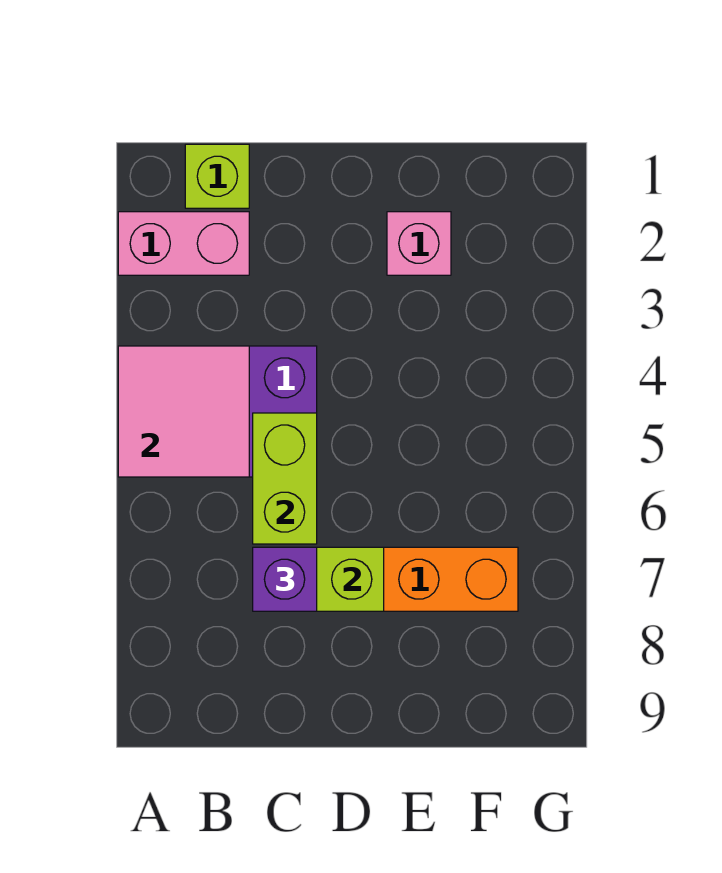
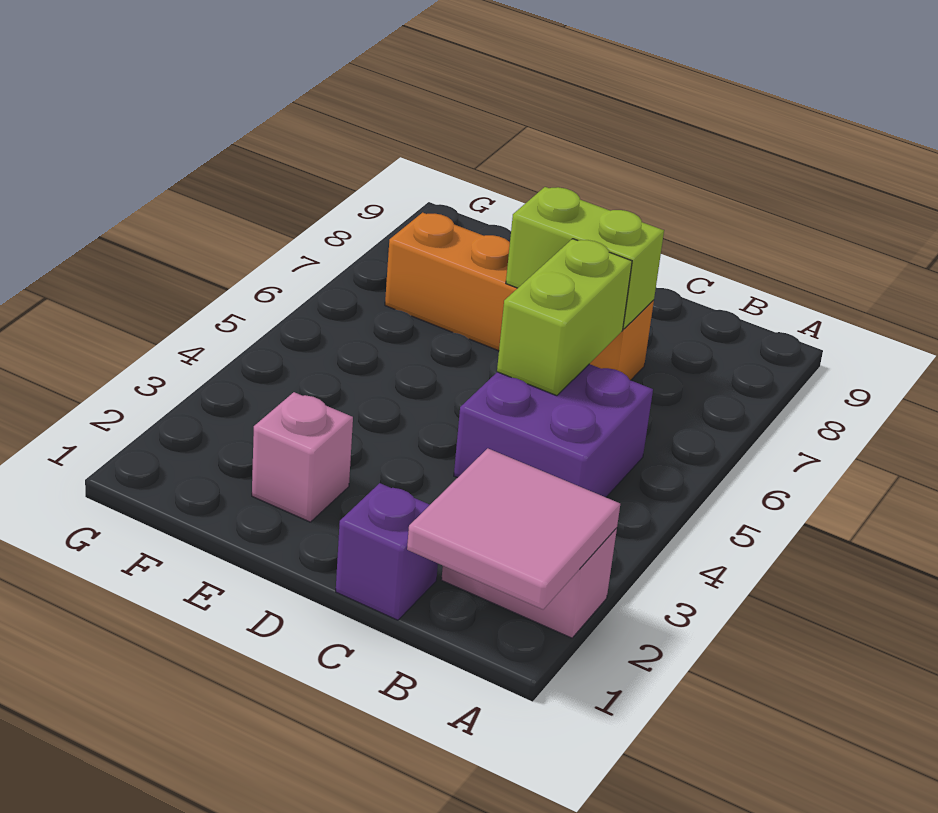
pink tile A4:B5 level 2 -> pink tile A1:B2 level 2
lime brick B1 level 1 -> none
purple brick C7 level 3 -> purple brick C1 level 1

